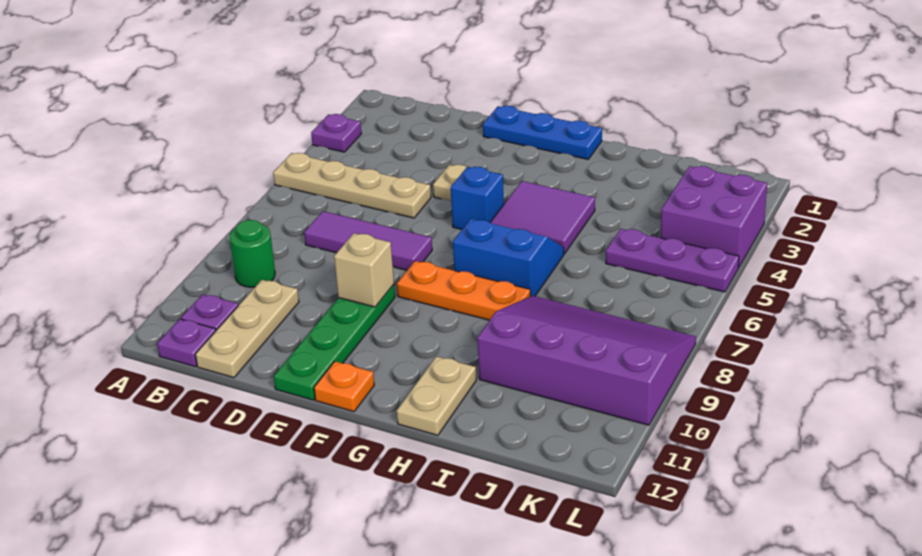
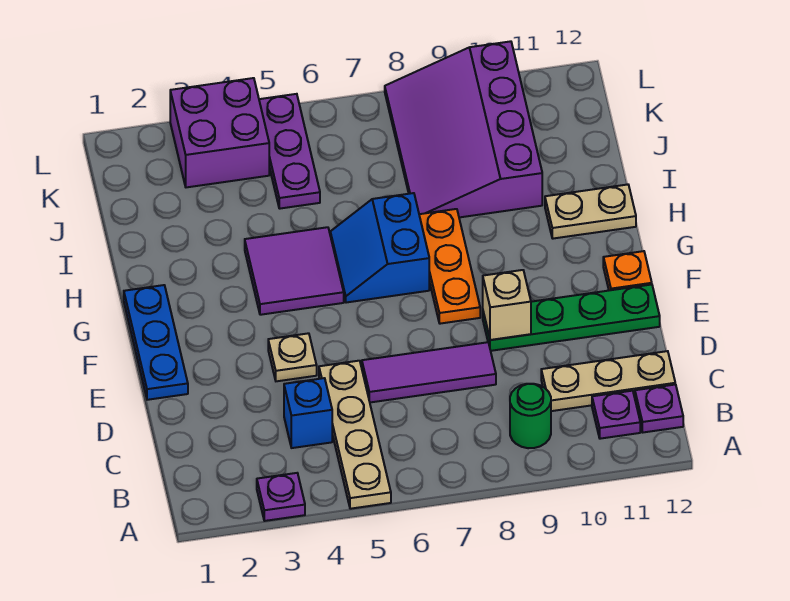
purple tile C7:E7 level 1 -> purple tile D6:D8 level 1
blue brick F5 level 1 -> blue brick C4 level 1

